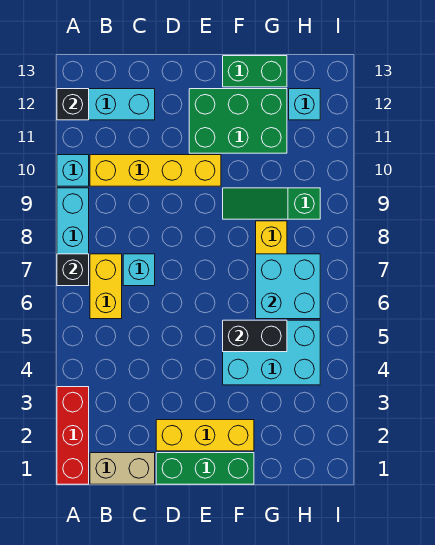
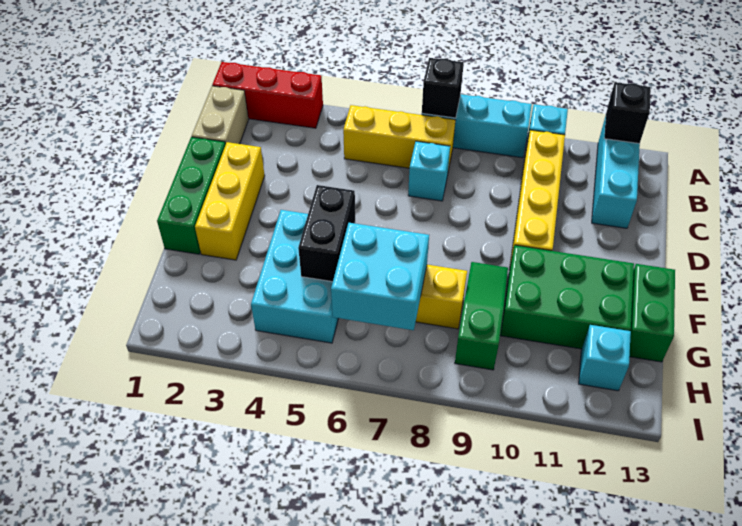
yellow brick B6:B7 level 1 -> yellow brick B5:B7 level 1
green brick E11:G12 level 1 -> green brick F10:G12 level 1

